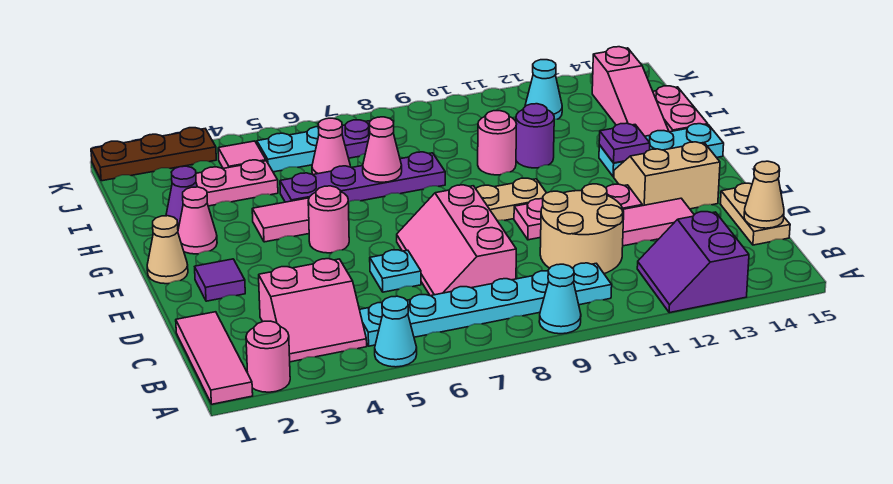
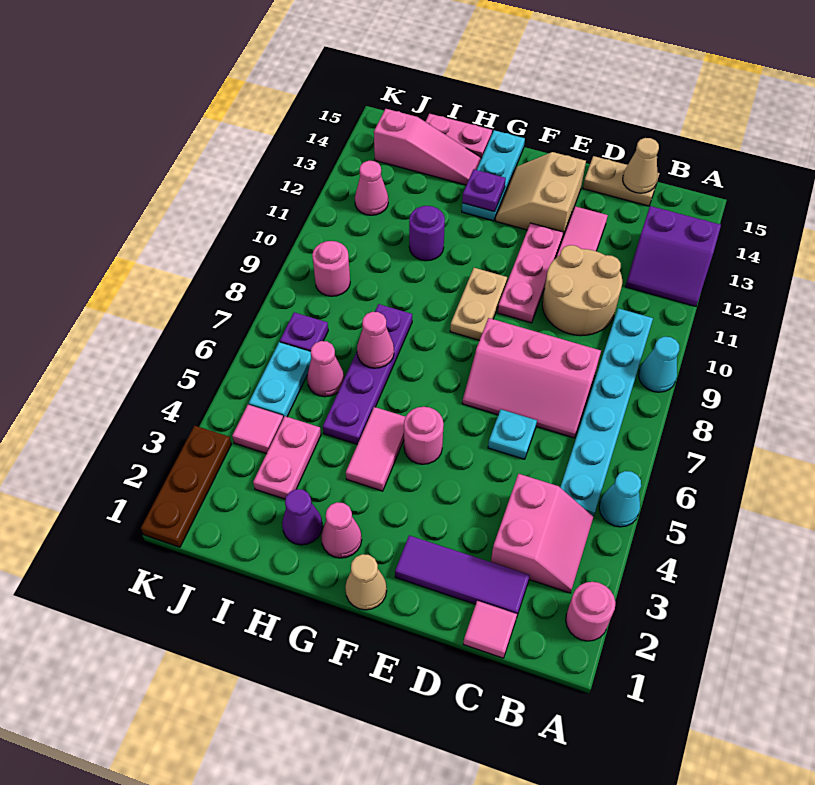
pink tile A1:C1 level 1 -> pink tile C1 level 1
purple tile E2 level 1 -> purple tile C2:E2 level 1
pink round brick H10 level 1 -> pink round brick J9 level 1
cyan cone J12 level 1 -> pink cone J12 level 1

